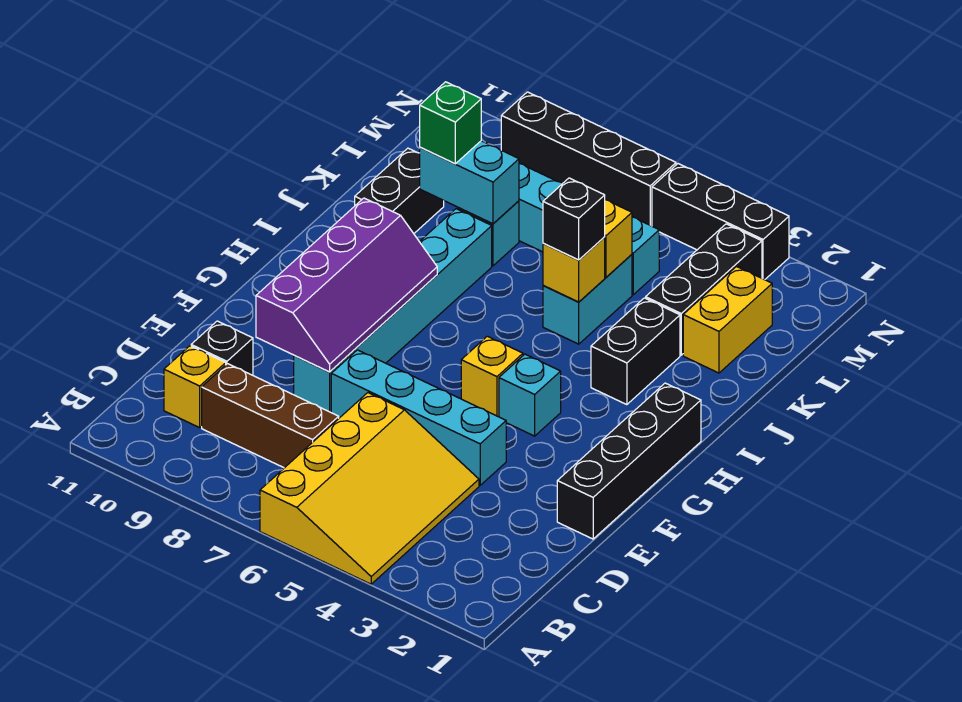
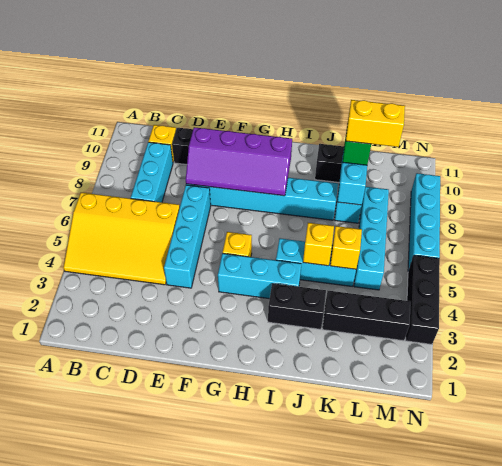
brown brick C7:C9 level 1 -> cyan brick C7:C9 level 1
black brick E1:H1 level 1 -> none
cyan brick G4 level 1 -> cyan brick G4:I4 level 1
cyan brick J5:K5 level 1 -> cyan brick I5:K5 level 1
black brick J5 level 3 -> none
yellow brick K2:L2 level 1 -> yellow brick K9:L9 level 4
black brick N6:N9 level 1 -> cyan brick N6:N9 level 1

